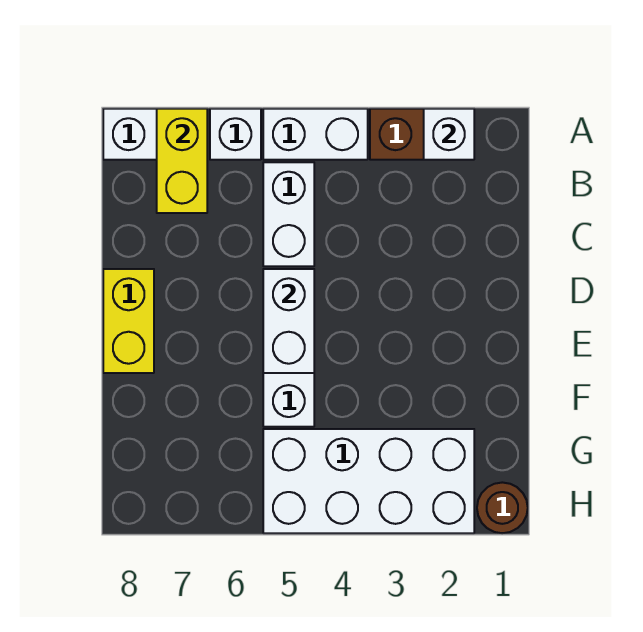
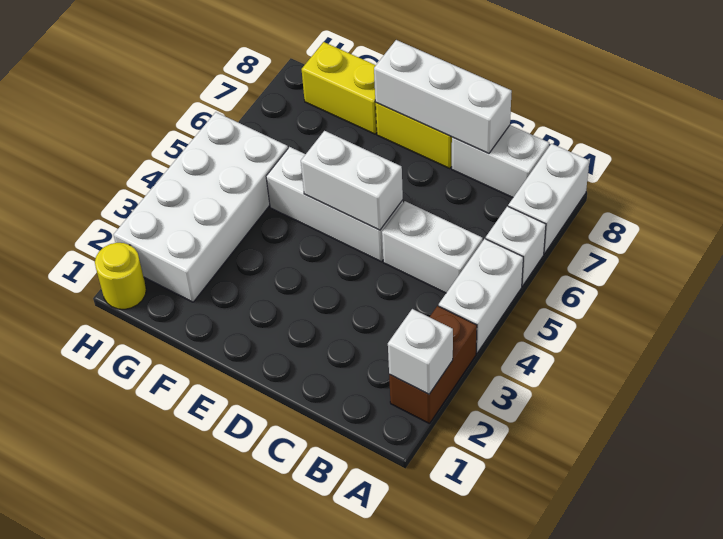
yellow brick A7:B7 level 2 -> yellow brick F8:G8 level 1
none -> white brick B8:C8 level 1
none -> white brick C8:E8 level 2
brown round brick H1 level 1 -> yellow round brick H1 level 1

